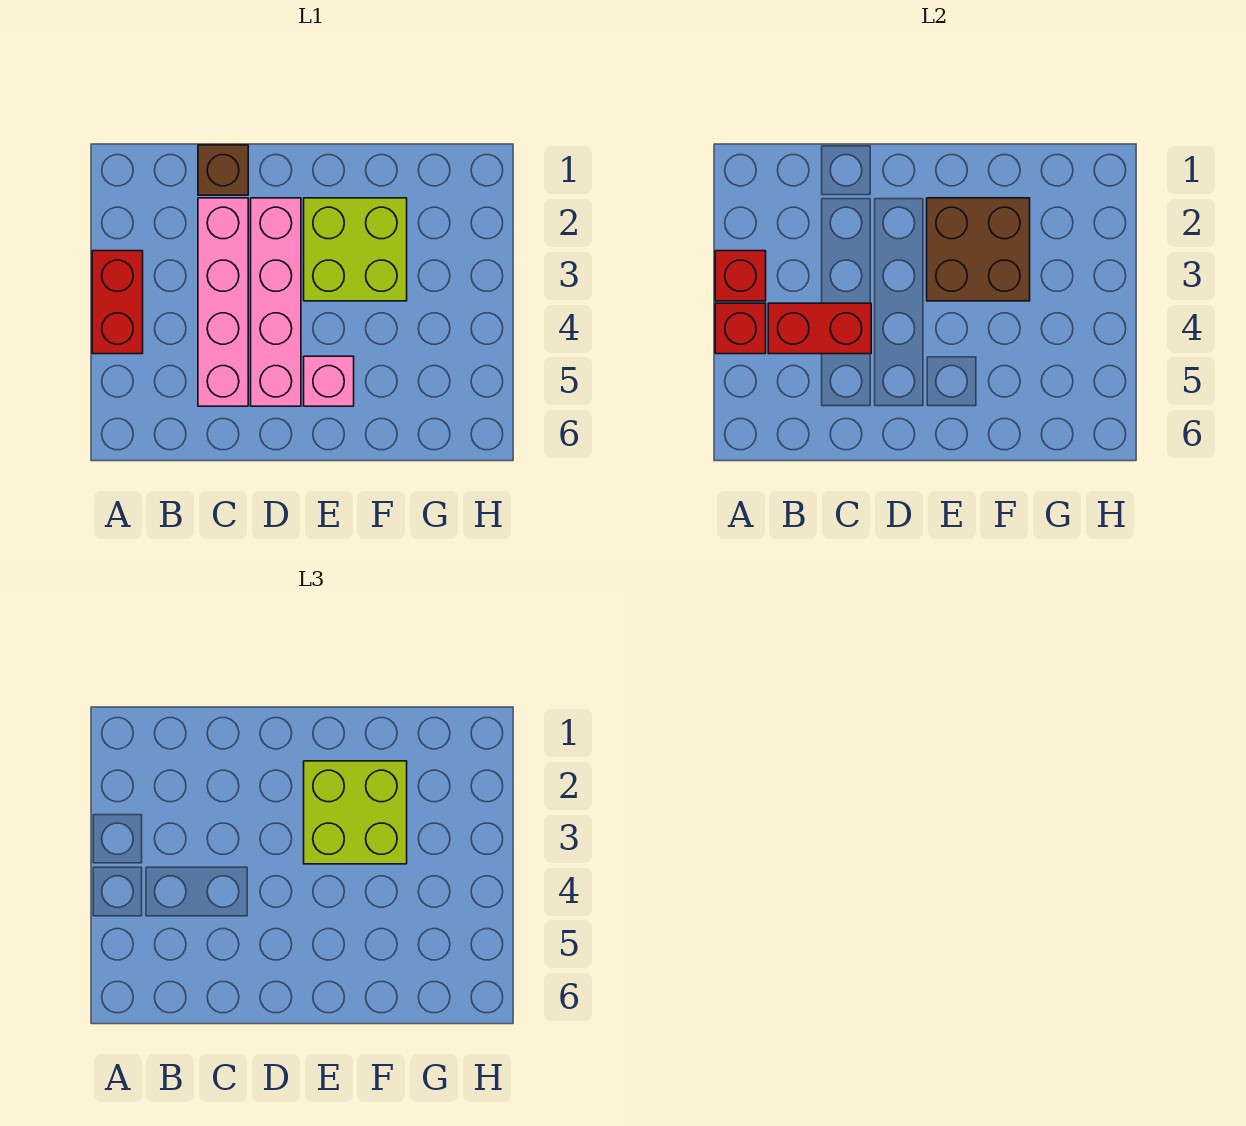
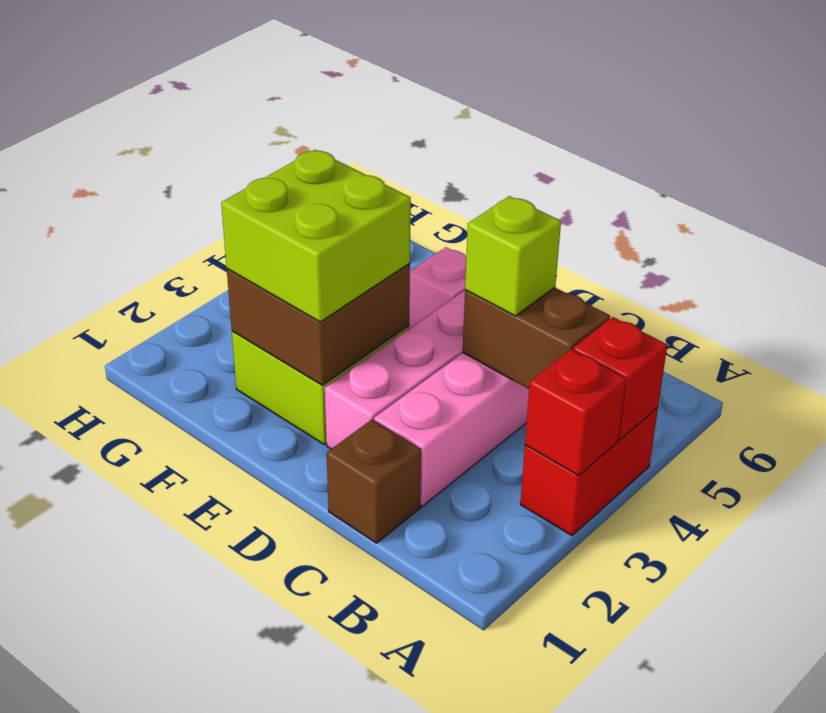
red brick B4:C4 level 2 -> brown brick B4:C4 level 2
none -> lime brick C4 level 3

